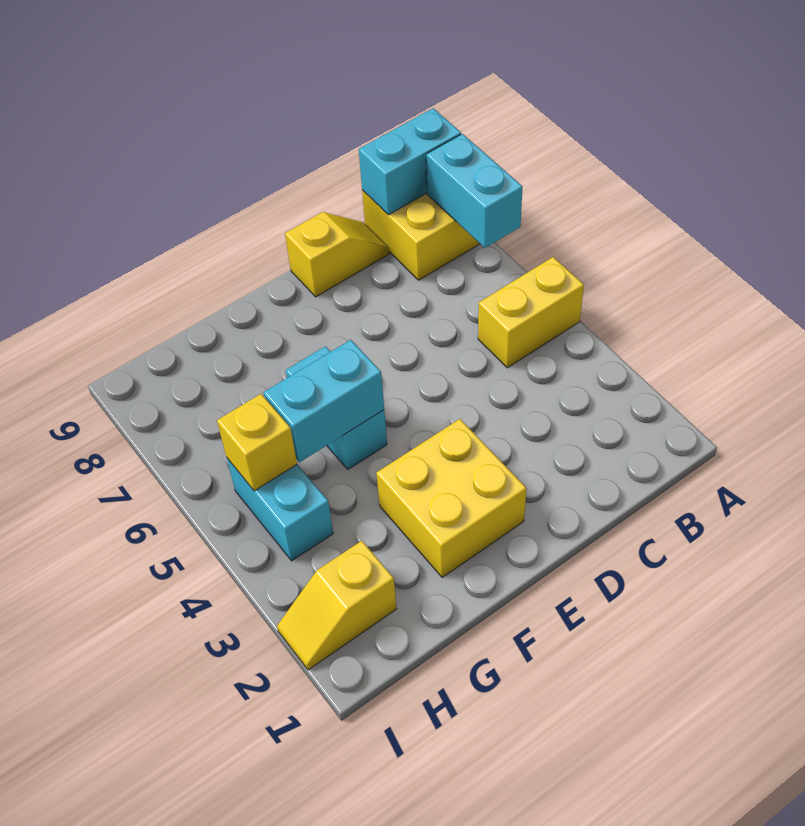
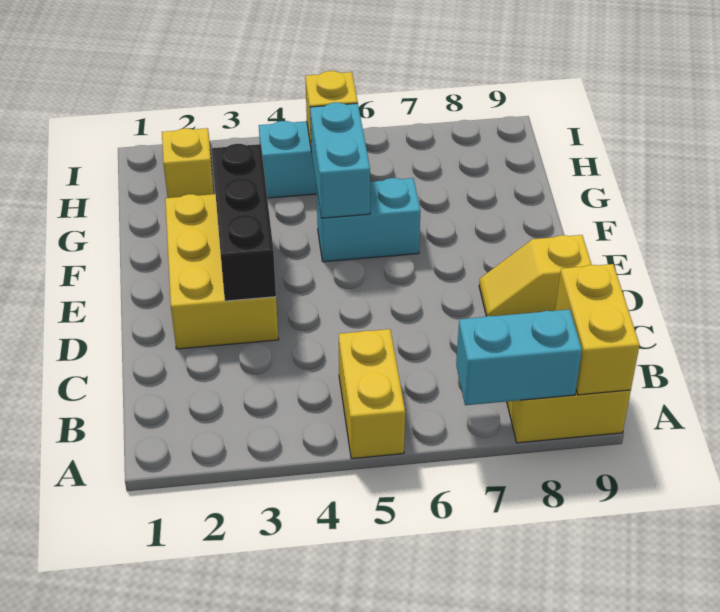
cyan brick A9:B9 level 2 -> yellow brick A9:B9 level 2
yellow slope C9:D9 level 1 top D -> yellow slope D8:D9 level 1 top 9
none -> black brick D3:F3 level 2
yellow brick E2:F3 level 1 -> yellow brick D2:F3 level 1

